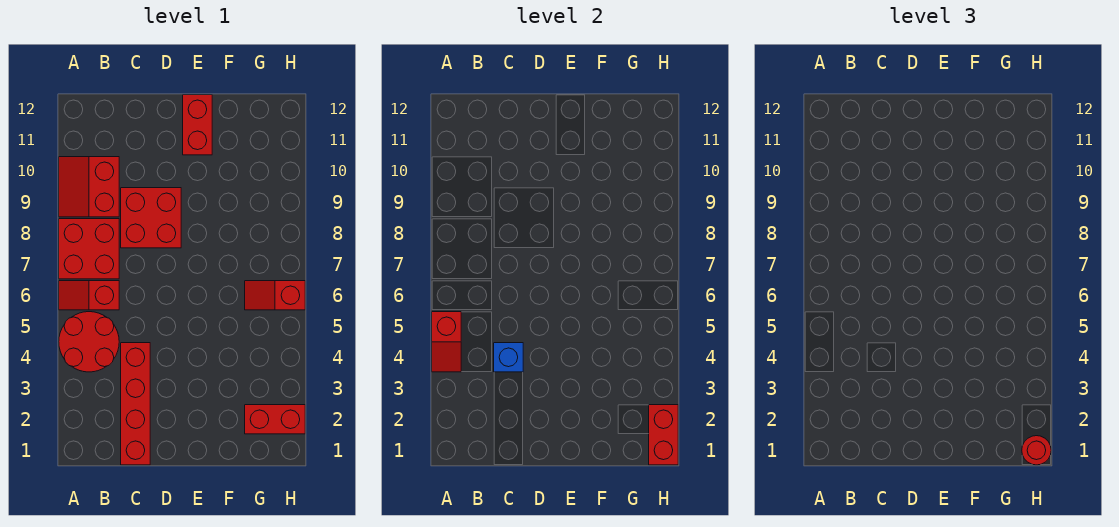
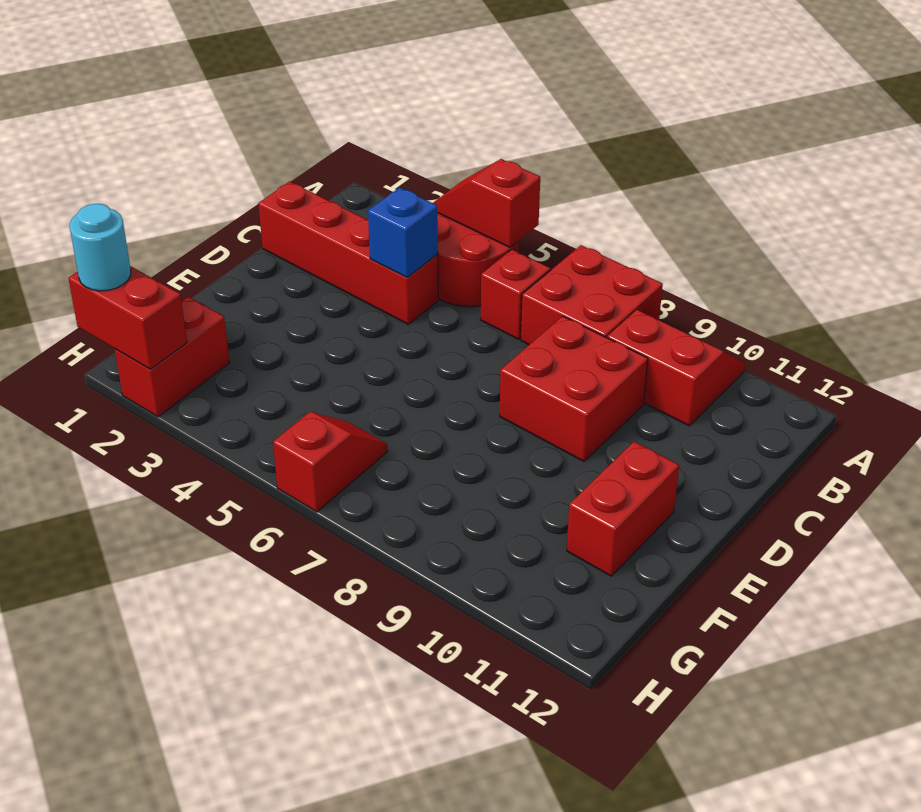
red brick E11:E12 level 1 -> red brick E11:F11 level 1
red round brick H1 level 3 -> cyan round brick H1 level 3

